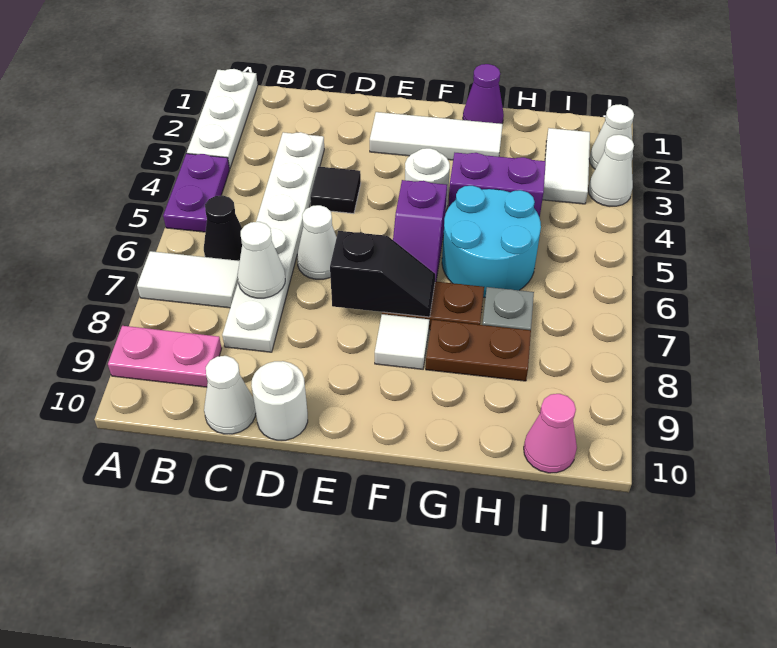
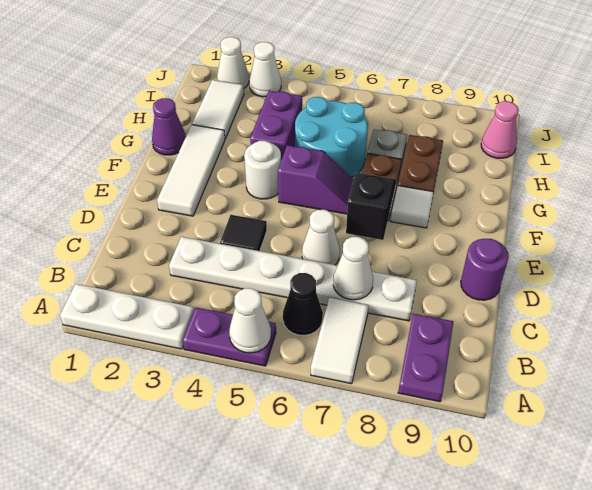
pink plate A9:B9 level 1 -> purple plate A9:B9 level 1
white cone C10 level 1 -> white cone A5 level 2
white round brick D10 level 1 -> purple round brick D10 level 1
white tile I2:I3 level 1 -> white tile H2:I2 level 1

